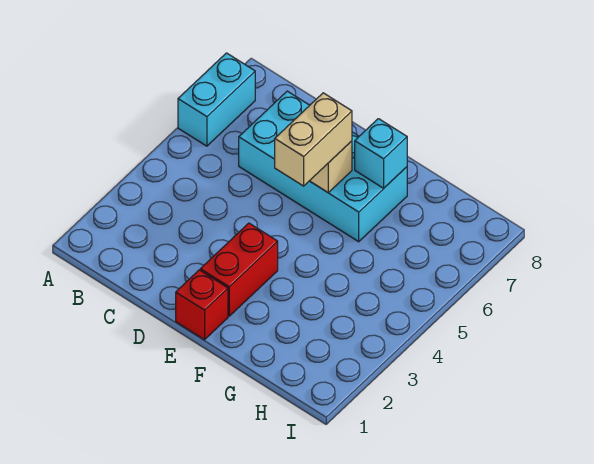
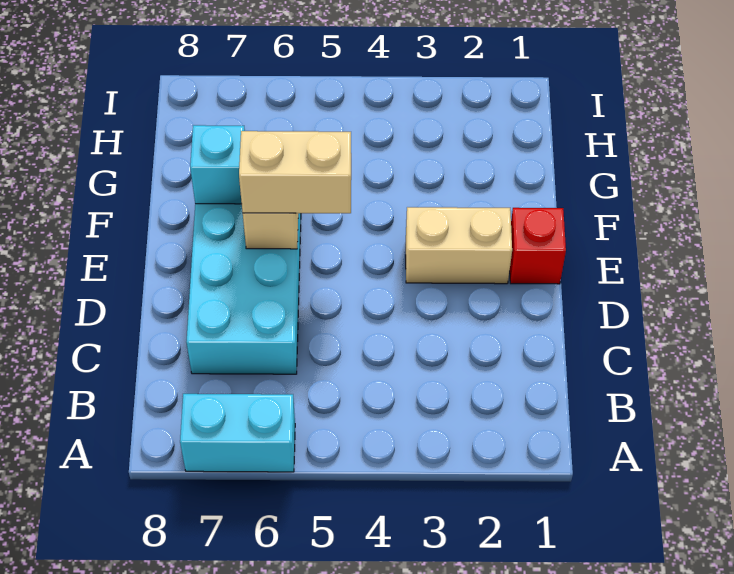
red brick E2:E3 level 1 -> tan brick E2:E3 level 1

